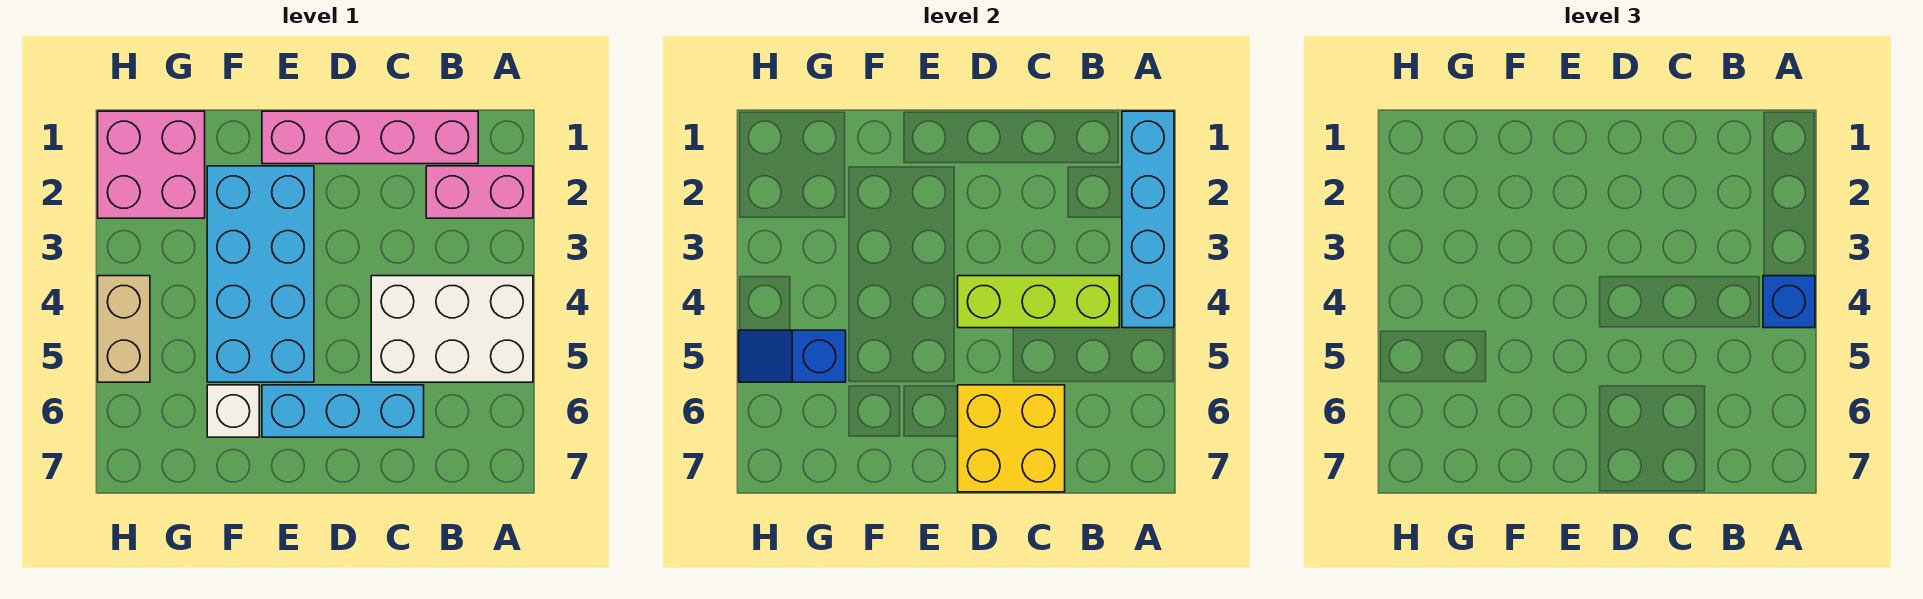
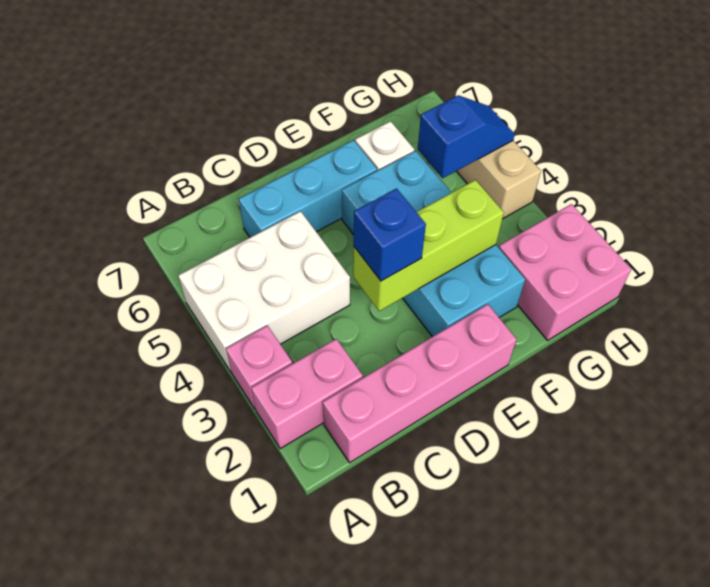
cyan brick A1:A4 level 2 -> none
none -> pink brick A3 level 1
blue brick A4 level 3 -> blue brick D3 level 3
lime brick B4:D4 level 2 -> lime brick D3:F3 level 2
yellow brick C6:D7 level 2 -> none

